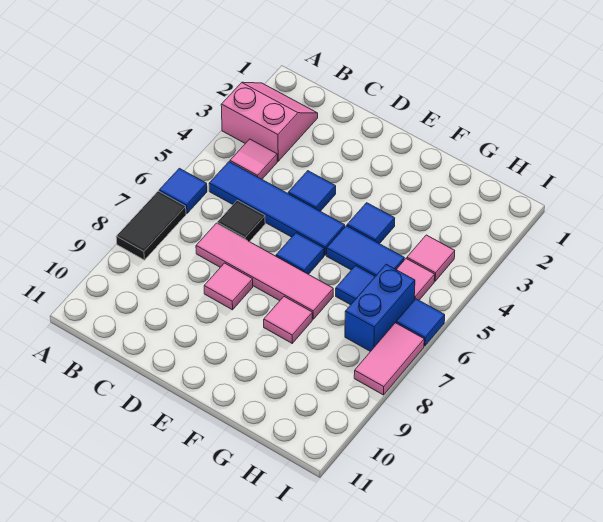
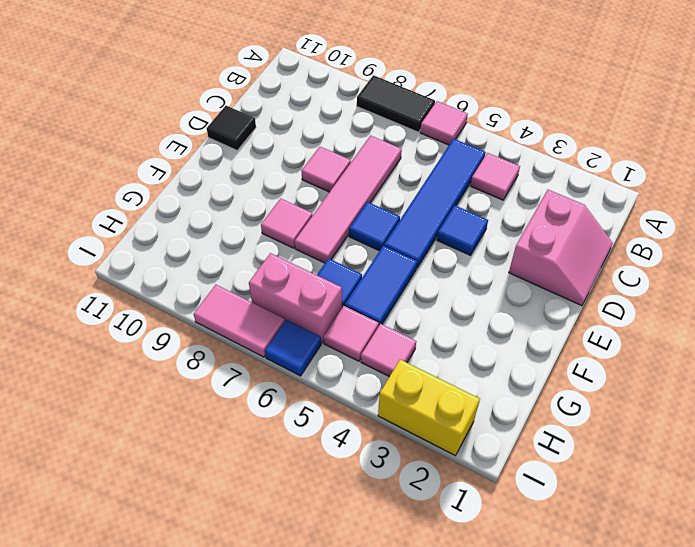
pink slope A2:B3 level 1 top 3 -> pink slope C1:D2 level 1 top 2
blue tile A6 level 1 -> pink tile A6 level 1
black tile C6 level 1 -> black tile D11 level 1
blue tile F4 level 1 -> none
blue brick H6:H7 level 1 -> pink brick H6:H7 level 1
none -> yellow brick I2:I3 level 1

